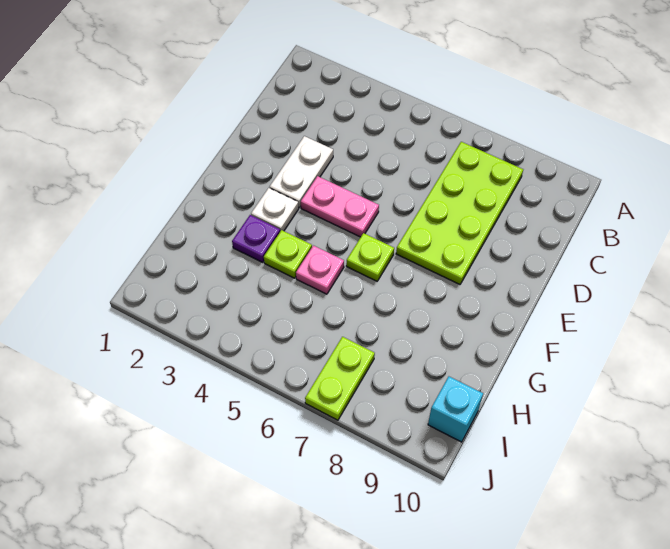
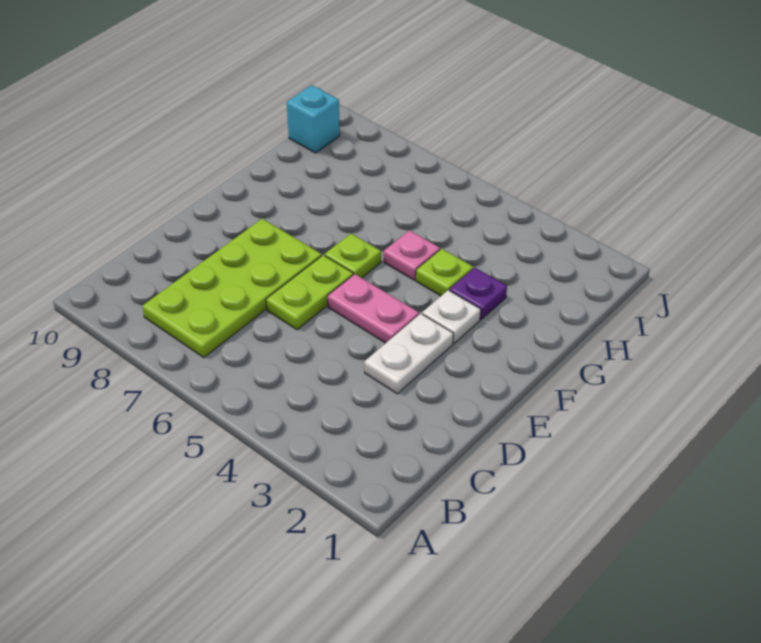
lime plate I7:J7 level 1 -> lime plate D6:E6 level 1

